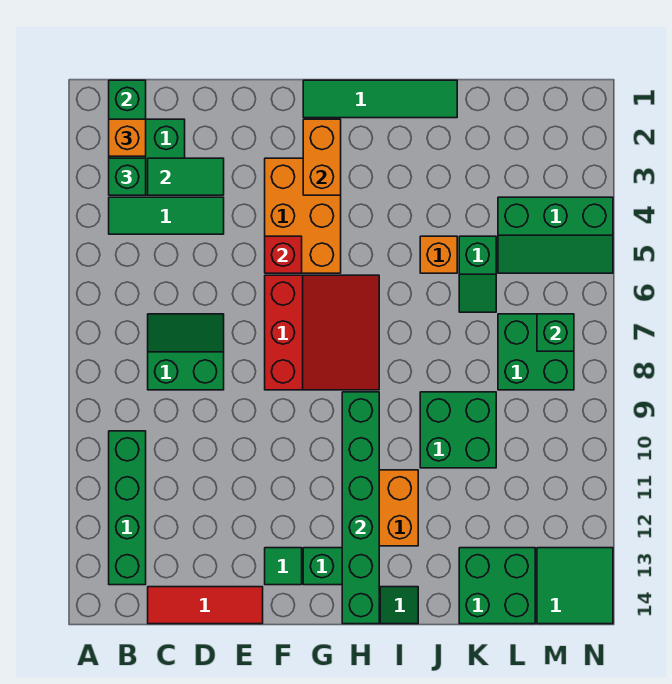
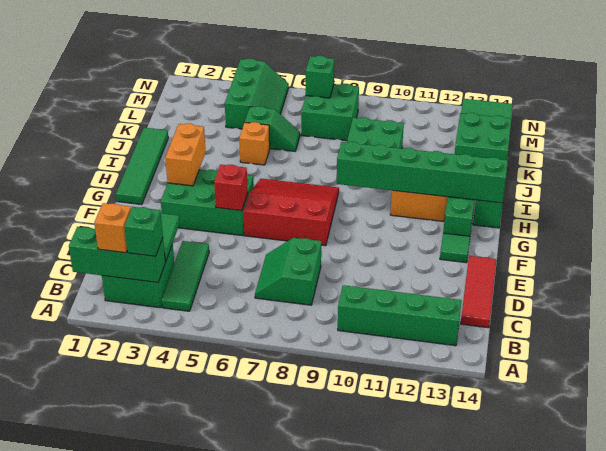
orange brick F3:G5 level 1 -> green brick F3:G5 level 1
orange brick G2:G3 level 2 -> orange brick G3:H3 level 2

